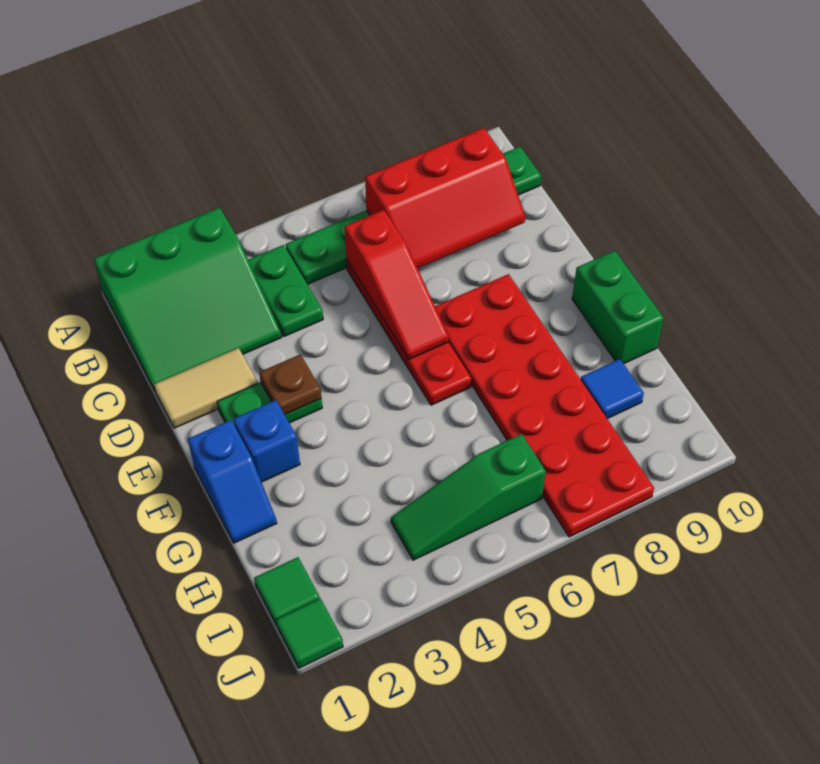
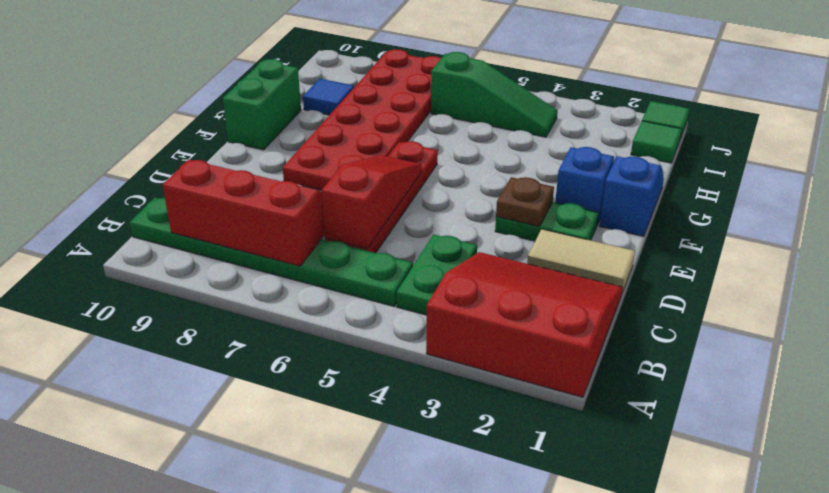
green slope A1:C3 level 1 top A -> red slope A1:C3 level 1 top A

